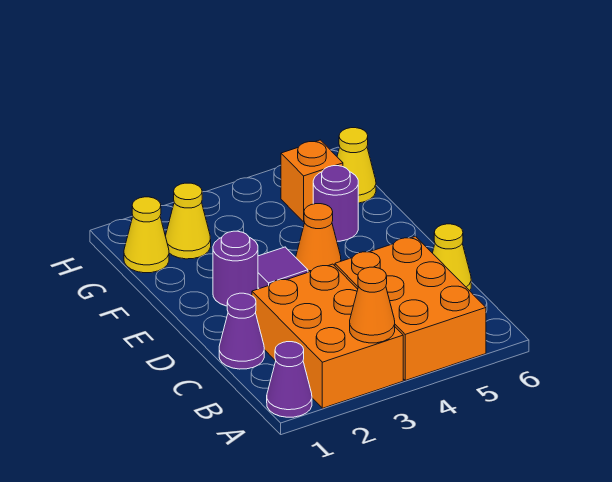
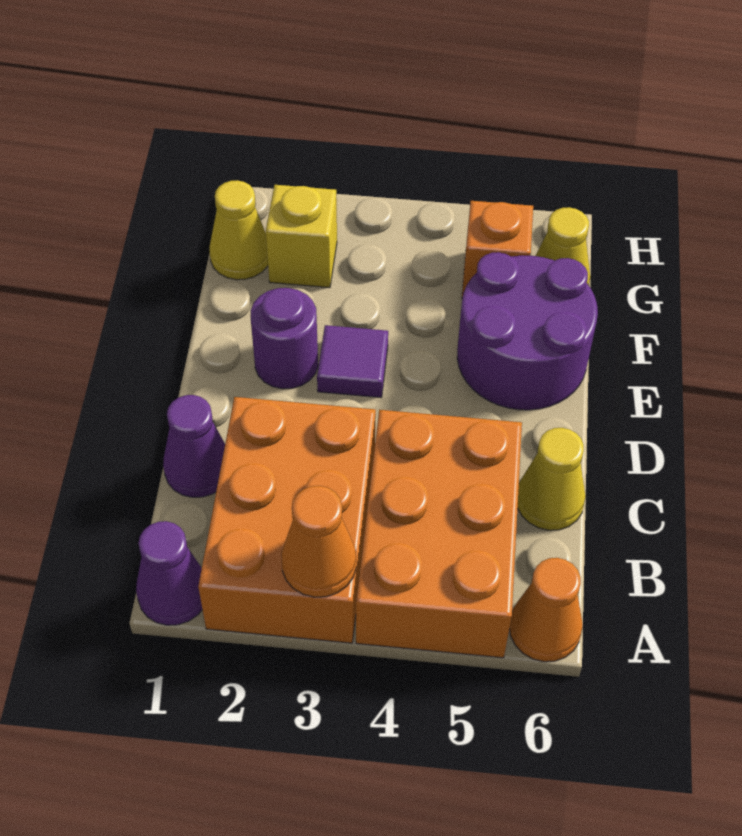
orange cone E4 level 1 -> orange cone A6 level 1
purple round brick F5 level 1 -> purple round brick E5:F6 level 1
yellow cone G2 level 1 -> yellow brick G2 level 1

